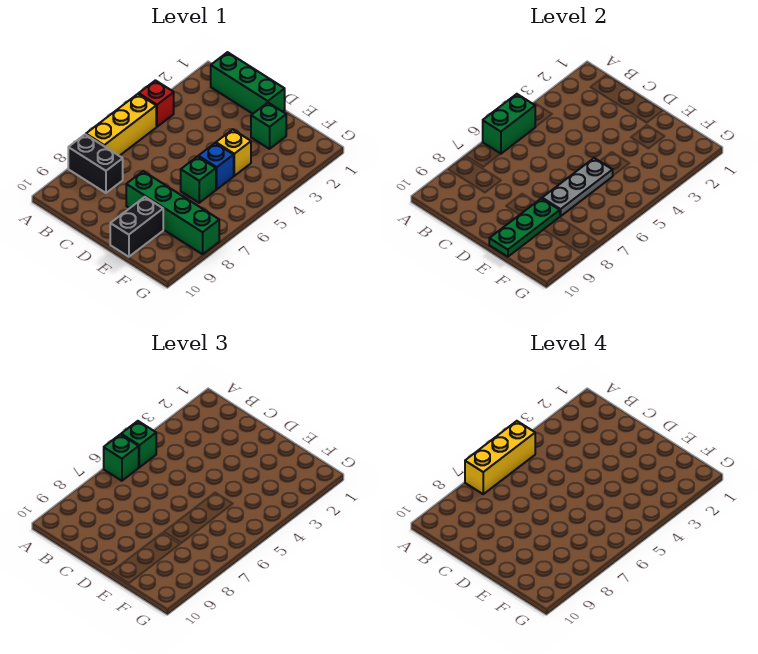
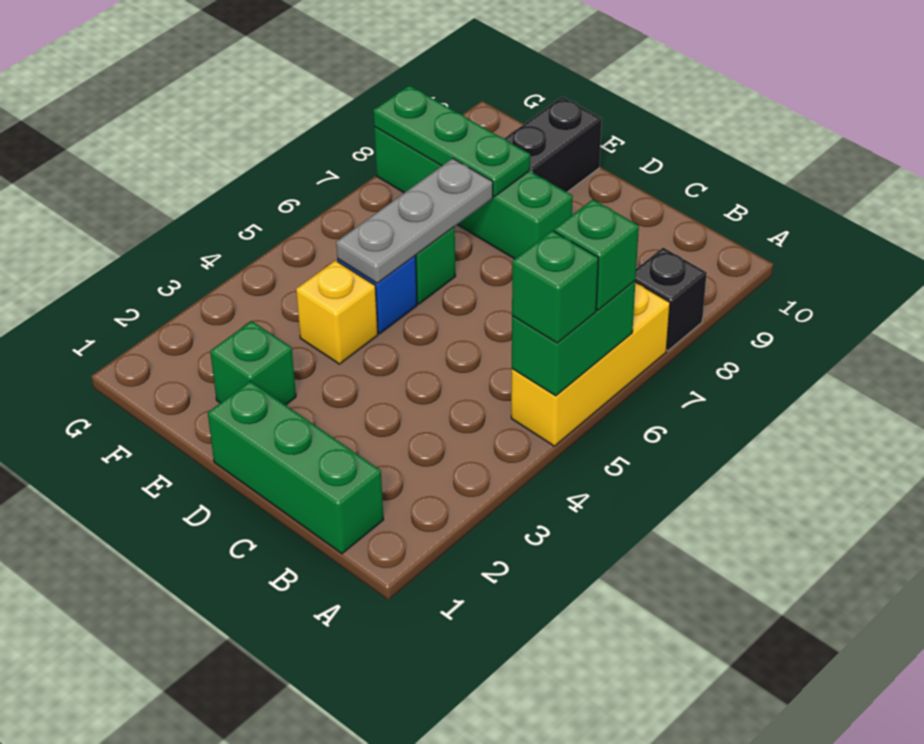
red brick A4 level 1 -> none
yellow brick A5:A7 level 4 -> none
black brick A8:B8 level 1 -> black brick A8 level 1
green plate E8:E10 level 2 -> green plate E8:G8 level 2

